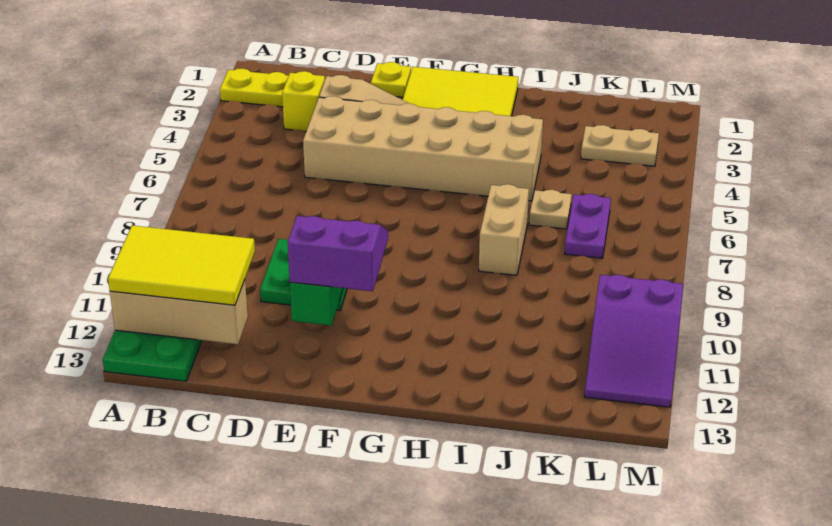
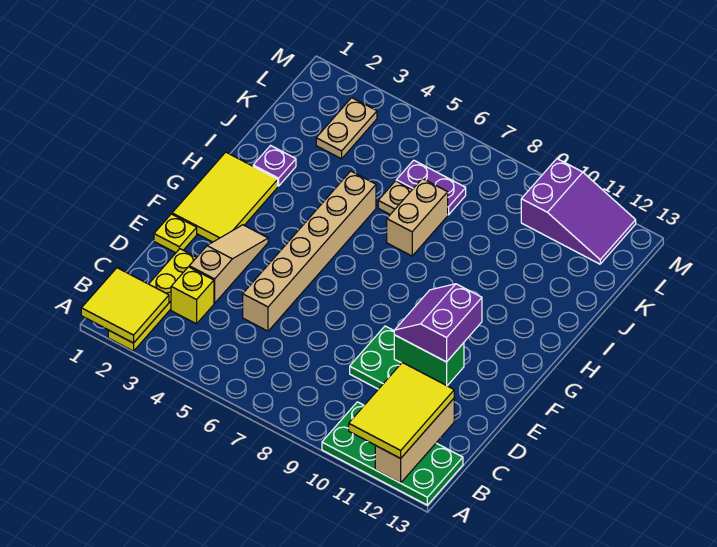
none -> yellow tile A1:B2 level 2
tan brick D4:I5 level 1 -> tan brick D5:I5 level 1
none -> purple plate I2 level 1
tan brick I7:I8 level 1 -> tan brick I7:J7 level 1

